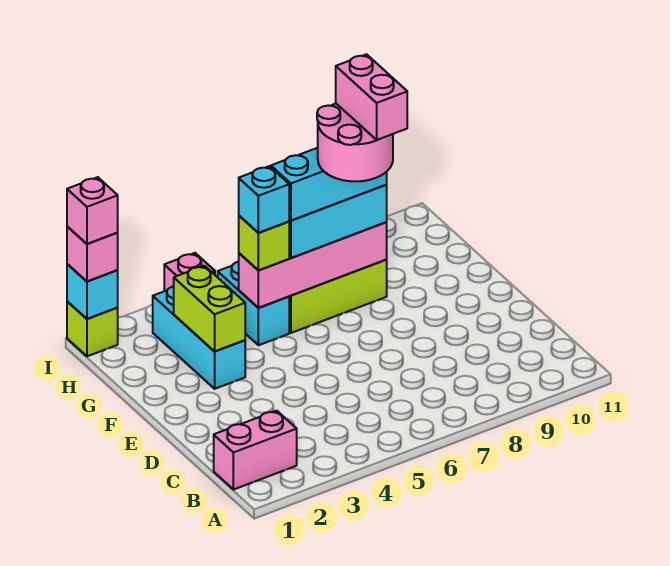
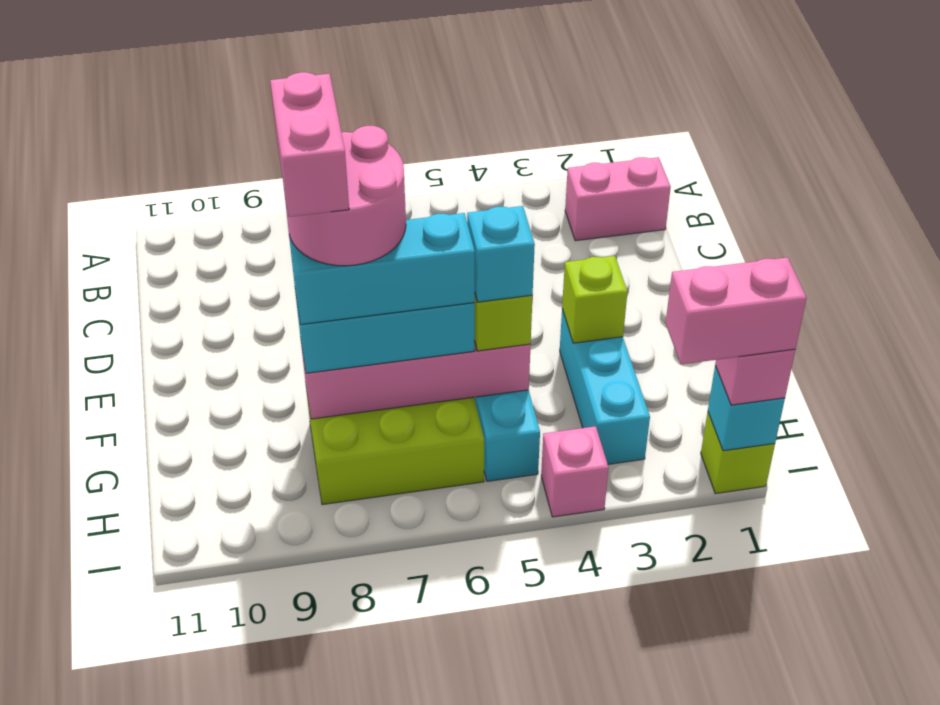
lime brick F3:G3 level 2 -> lime brick F3 level 2
pink brick I1 level 4 -> pink brick I1:I2 level 4

